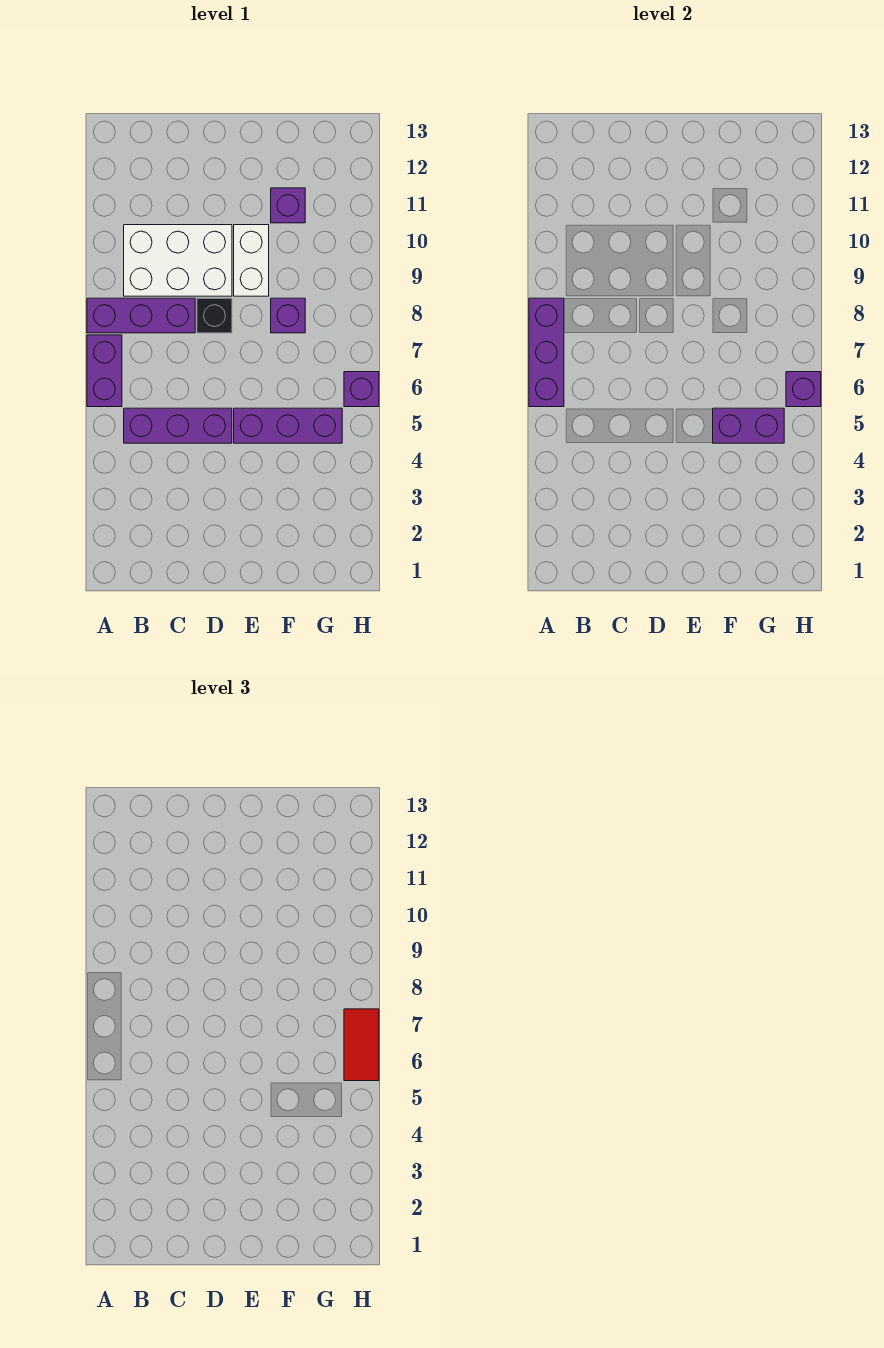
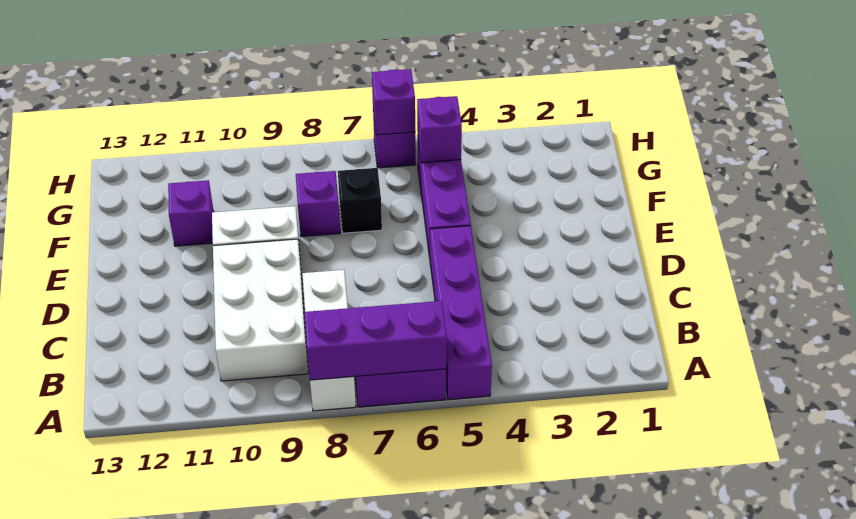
purple brick A8:C8 level 1 -> white brick A8:C8 level 1
purple brick B5:D5 level 1 -> purple brick A5:D5 level 1
black brick D8 level 1 -> black brick F7 level 1
purple brick F5:G5 level 2 -> purple brick G5 level 2
red tile H6:H7 level 3 -> none

